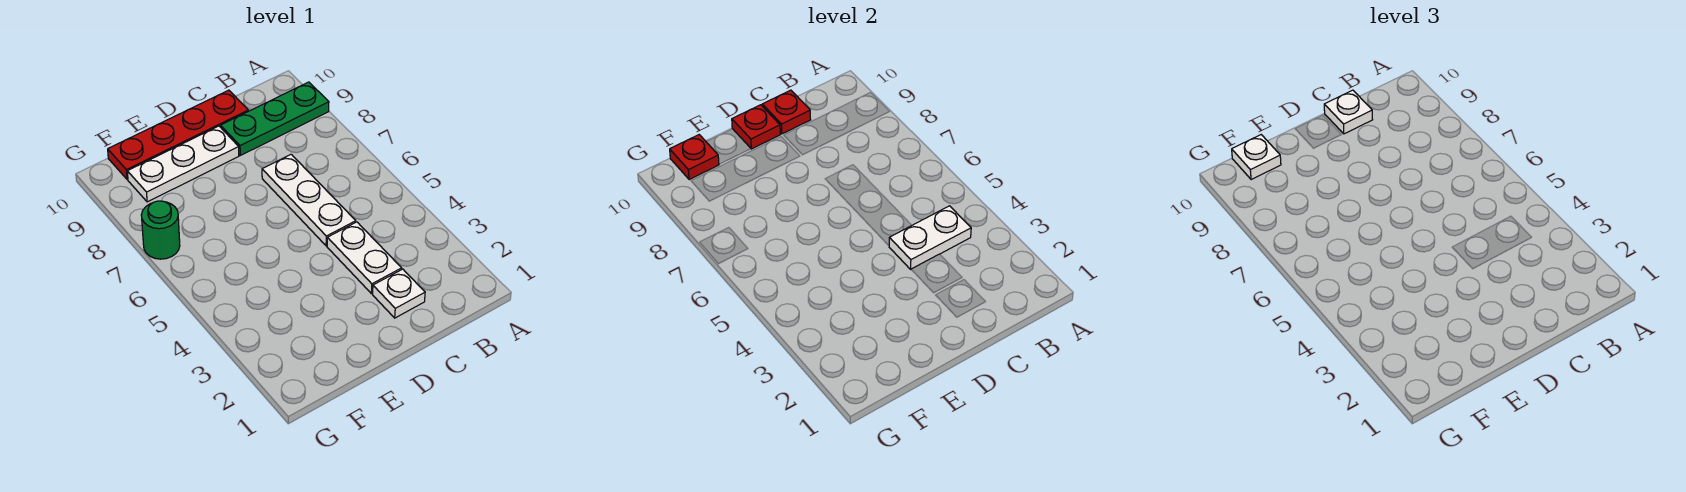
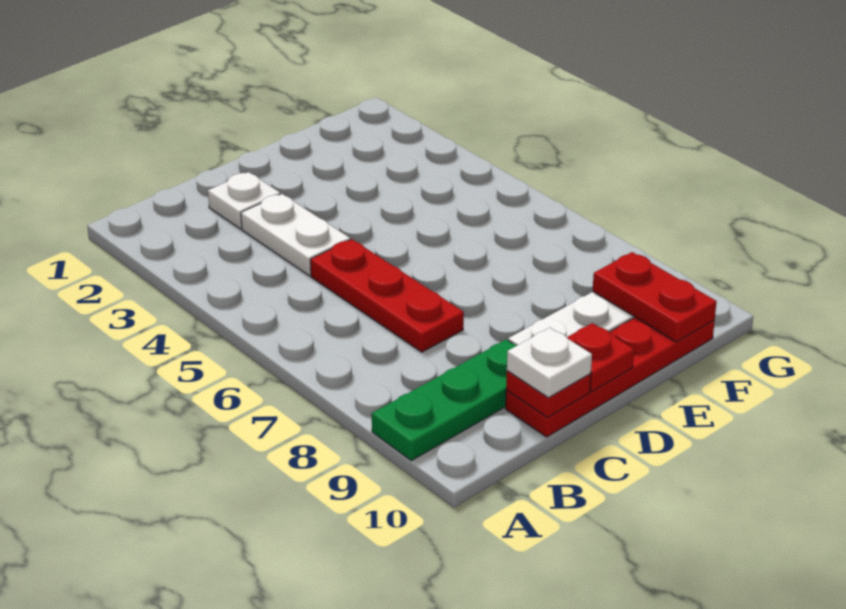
white plate B4:C4 level 2 -> none
white plate C5:C7 level 1 -> red plate C5:C7 level 1
red plate F10 level 2 -> red plate F9:F10 level 2
white plate F10 level 3 -> none
green round brick G7 level 1 -> none

